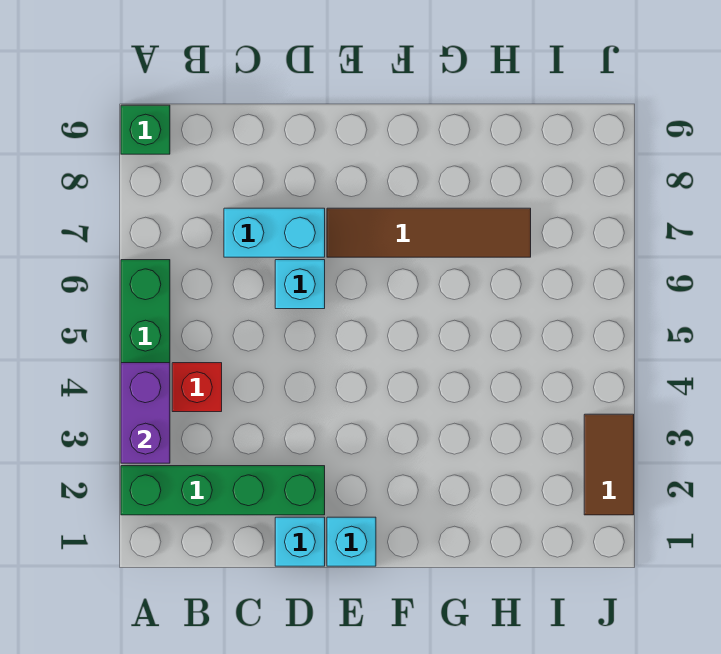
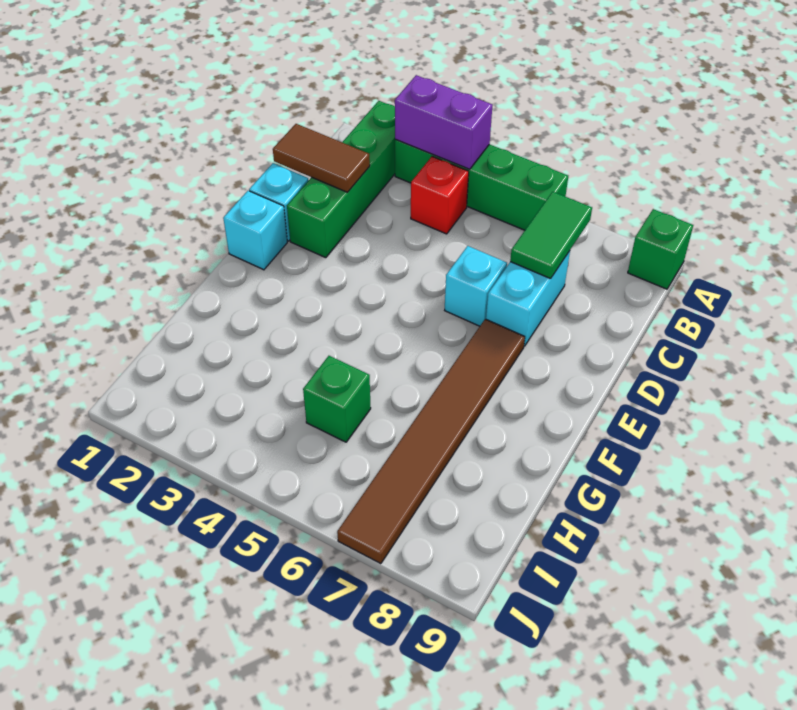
none -> green tile B7:C7 level 2
brown tile E7:H7 level 1 -> brown tile E7:J7 level 1
none -> green brick H5 level 1
brown tile J2:J3 level 1 -> brown tile C1:C2 level 2

